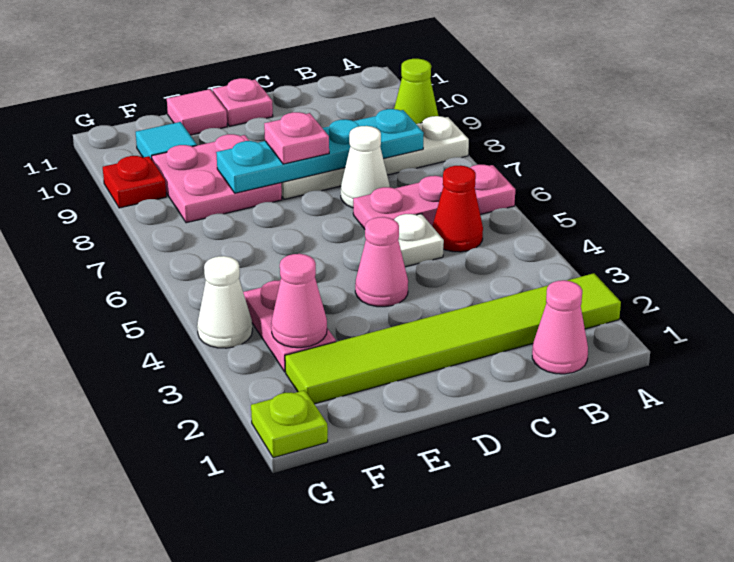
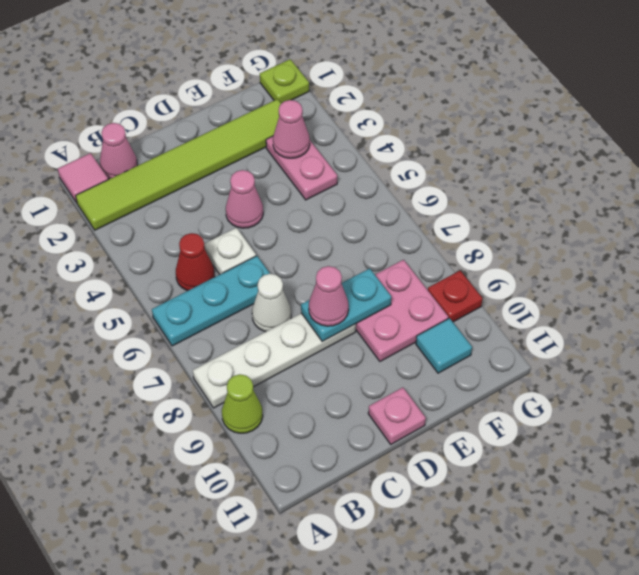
pink plate A6:C6 level 1 -> cyan plate A6:C6 level 1
cyan plate B8:E8 level 2 -> cyan plate D8:E8 level 2
pink plate D8 level 3 -> pink cone D8 level 3
pink tile E11 level 1 -> pink tile A1 level 1
white cone G4 level 1 -> none

